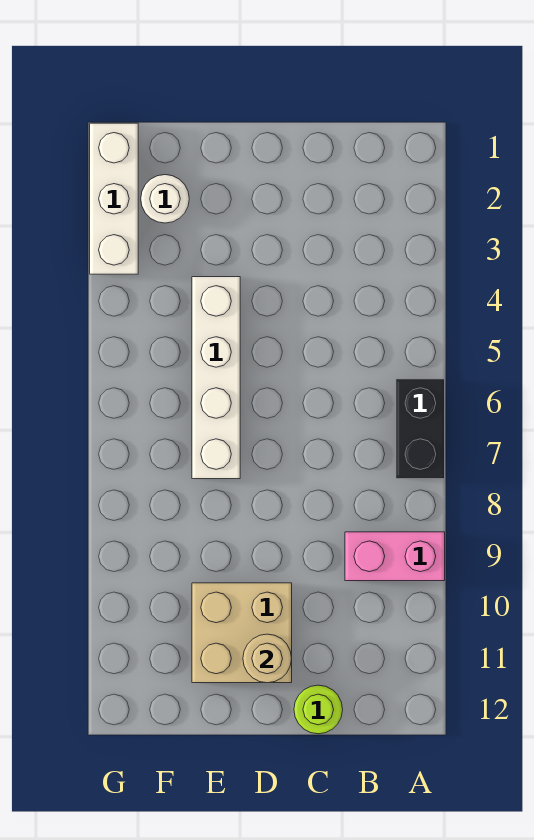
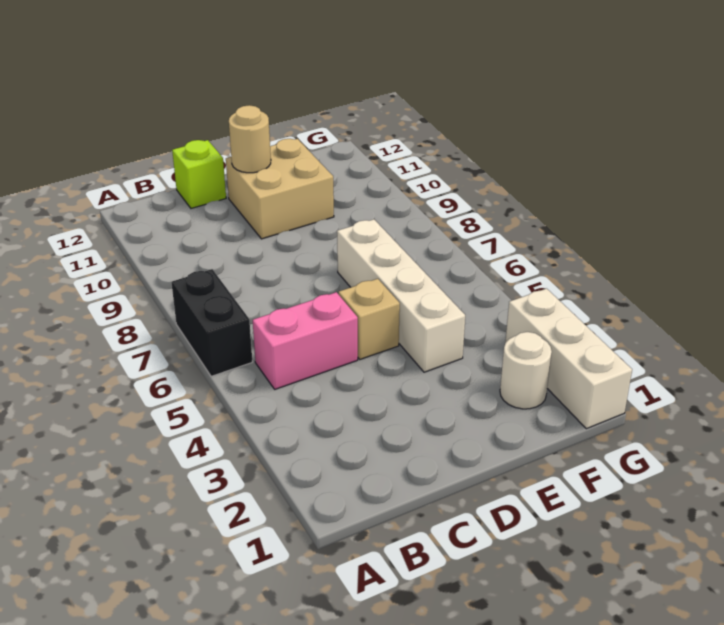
pink brick A9:B9 level 1 -> pink brick B5:C5 level 1
lime round brick C12 level 1 -> lime brick C12 level 1
none -> tan brick D5 level 1

